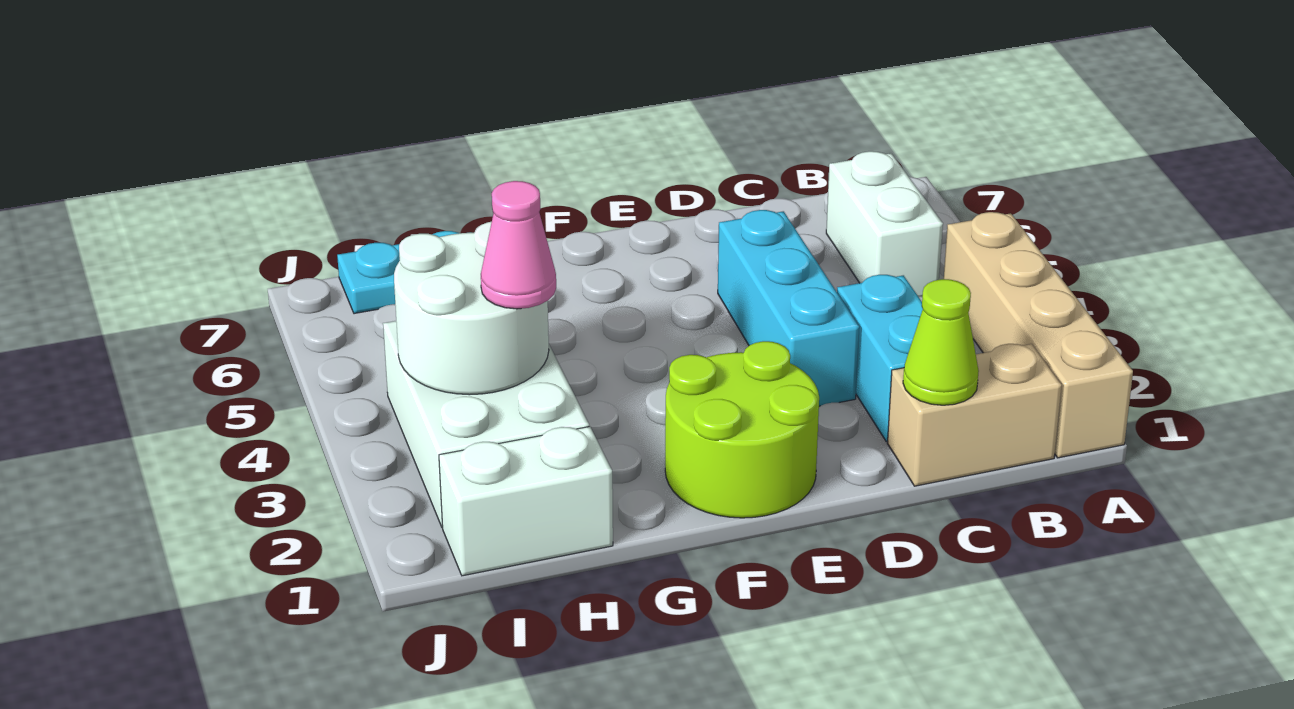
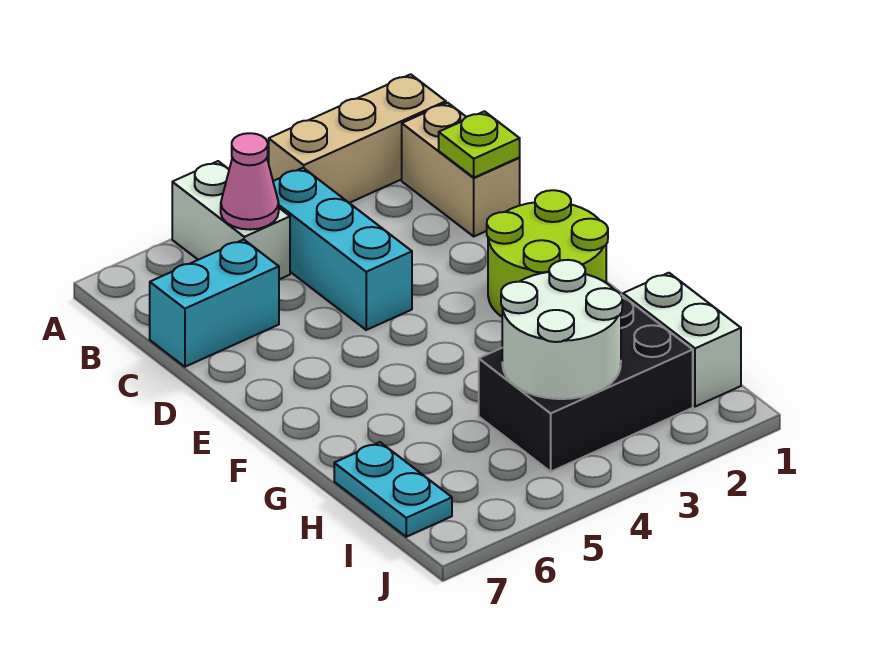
tan brick A1:A4 level 1 -> tan brick A1:A3 level 1
white brick B5:B6 level 1 -> white brick A5:B5 level 1
lime cone C1 level 2 -> lime plate C1 level 2
cyan brick C2:C3 level 1 -> cyan brick C6:C7 level 1
cyan brick D3:D5 level 1 -> cyan brick B4:D4 level 1
white brick H2:I4 level 1 -> black brick H2:I4 level 1
pink cone H3 level 3 -> pink cone B5 level 2

